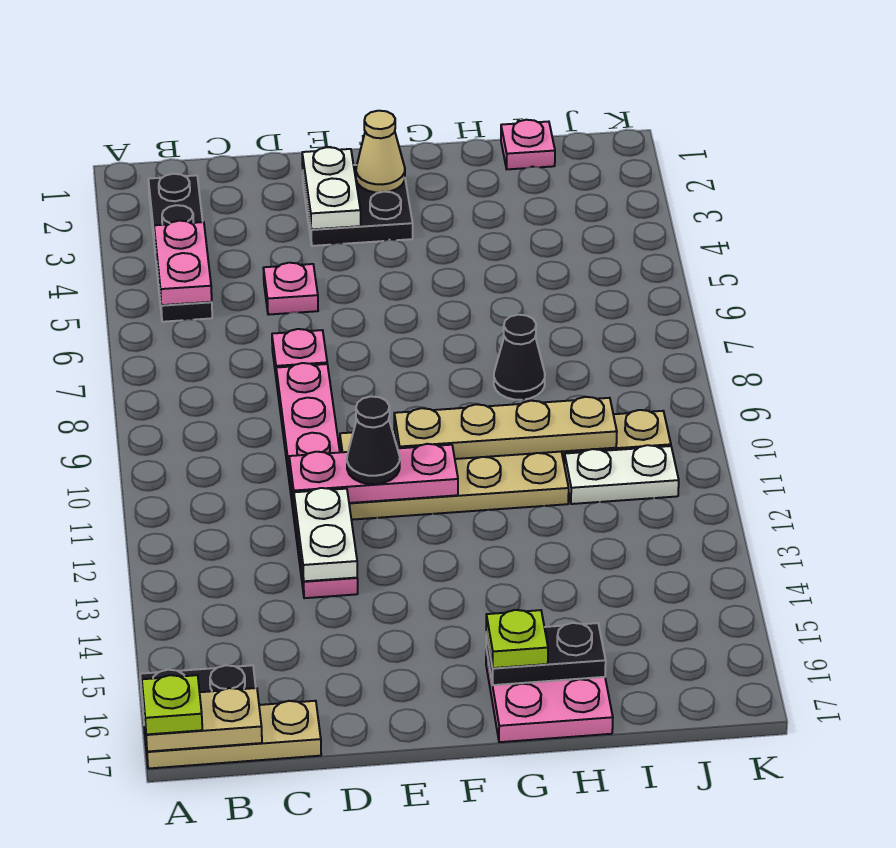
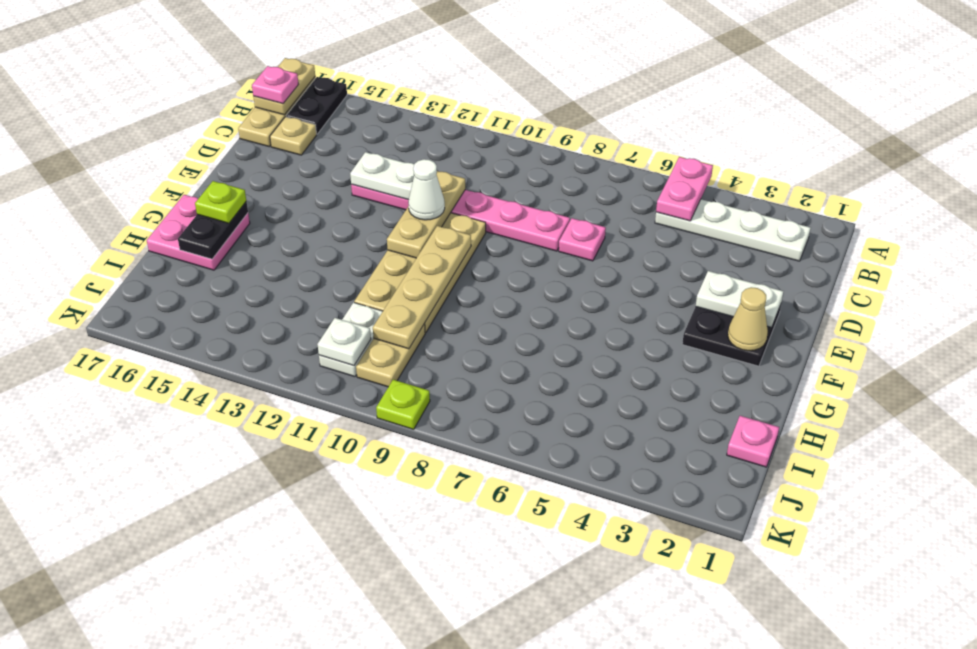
lime plate A17 level 3 -> lime plate K9 level 1
black plate B2:B5 level 1 -> white plate B2:B5 level 1
pink plate B4:B5 level 2 -> pink plate A5:B5 level 2
none -> tan plate C16 level 1
pink plate D5 level 1 -> pink plate B17 level 3
pink plate D11:F11 level 2 -> tan plate D11:F11 level 2
black cone E11 level 3 -> white cone E11 level 3
black cone H8 level 1 -> none
none -> white plate J11 level 2

